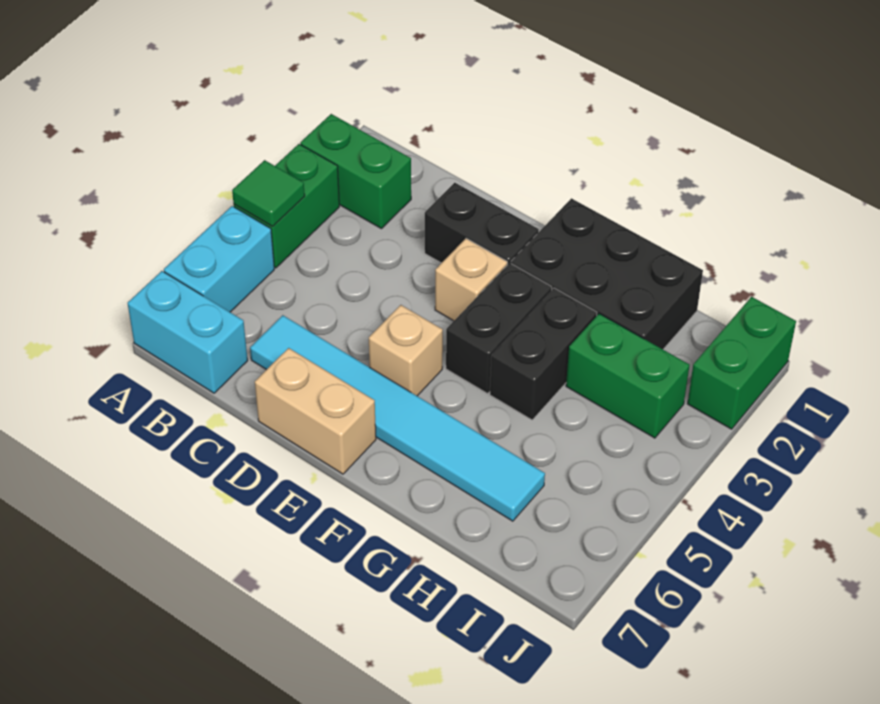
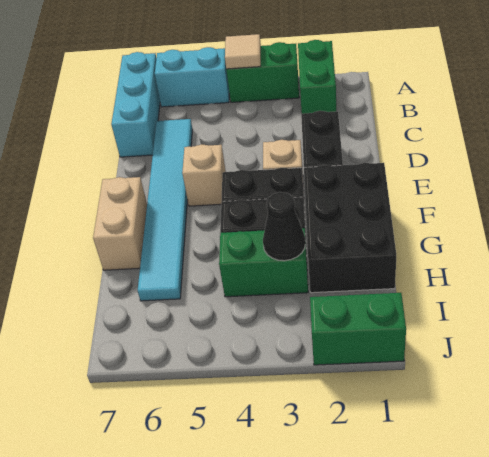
green tile A4 level 2 -> tan tile A4 level 2
cyan brick A7:B7 level 1 -> cyan brick A7:C7 level 1
tan brick D7:E7 level 1 -> tan brick F7:G7 level 1
green brick H3:I3 level 1 -> green brick H3:H4 level 1
none -> black cone H3 level 2

